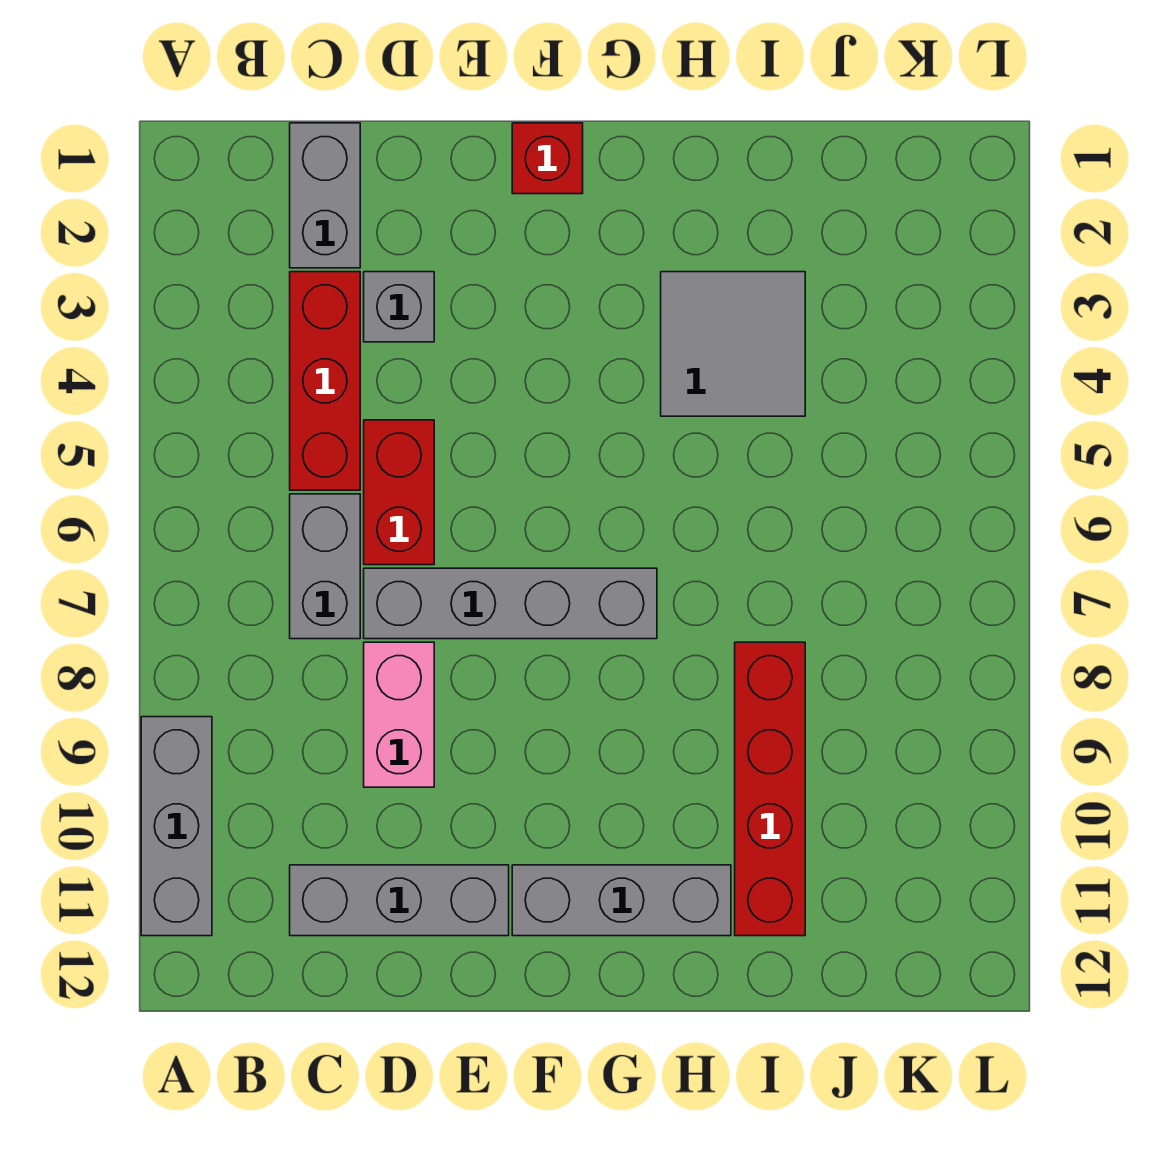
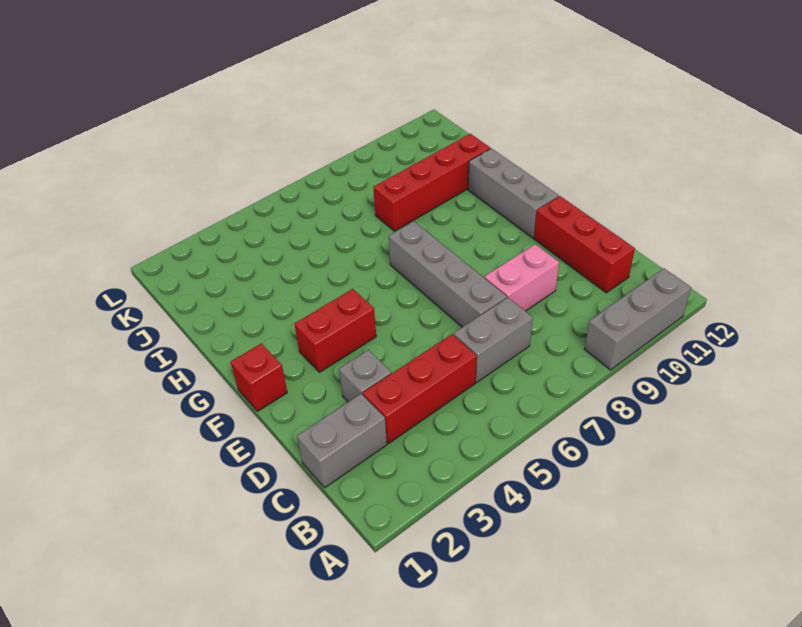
grey brick C11:E11 level 1 -> red brick C11:E11 level 1
red brick D5:D6 level 1 -> red brick F3:F4 level 1
grey tile H3:I4 level 1 -> none

